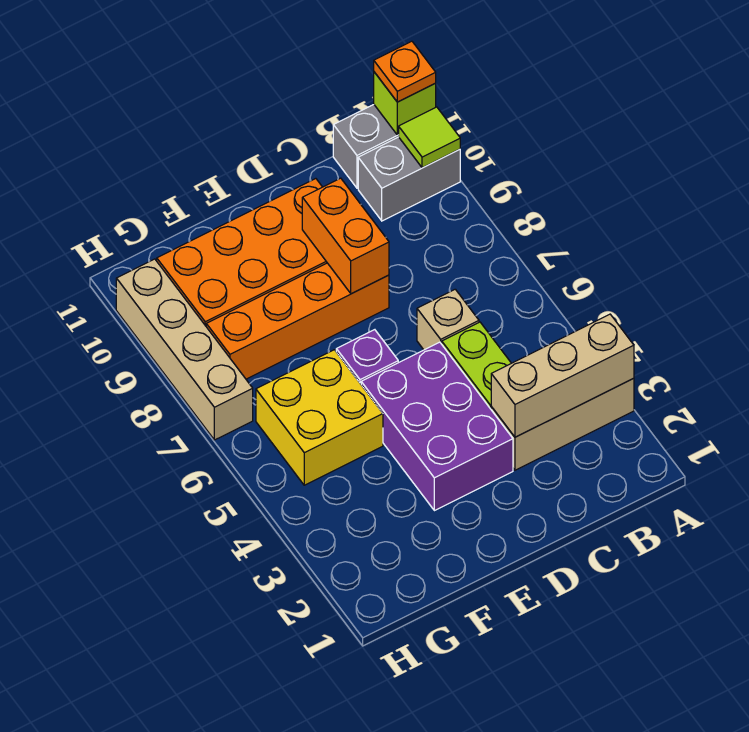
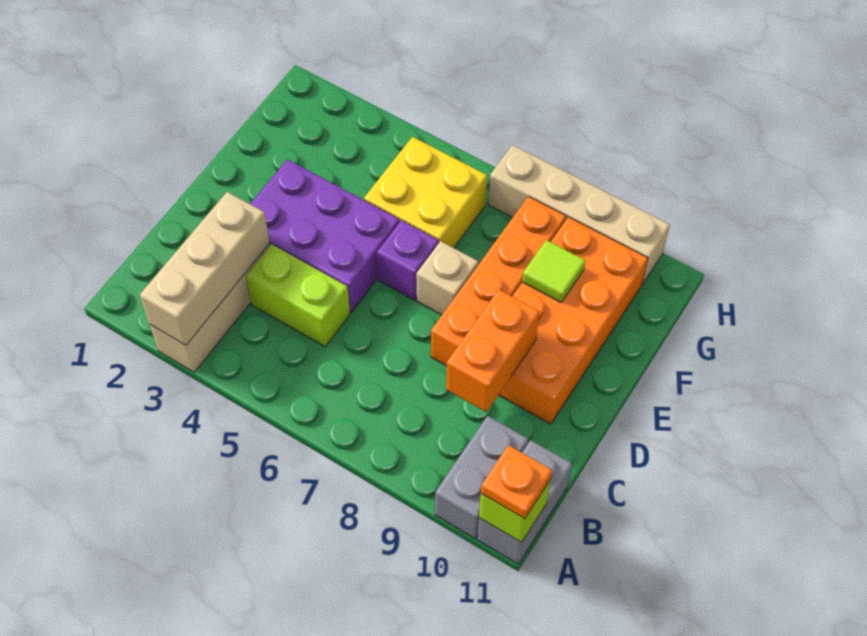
lime tile A10 level 2 -> lime tile F9 level 2
tan brick C6 level 1 -> tan brick E7 level 1
orange brick D8:D9 level 2 -> orange brick C9:D9 level 2

